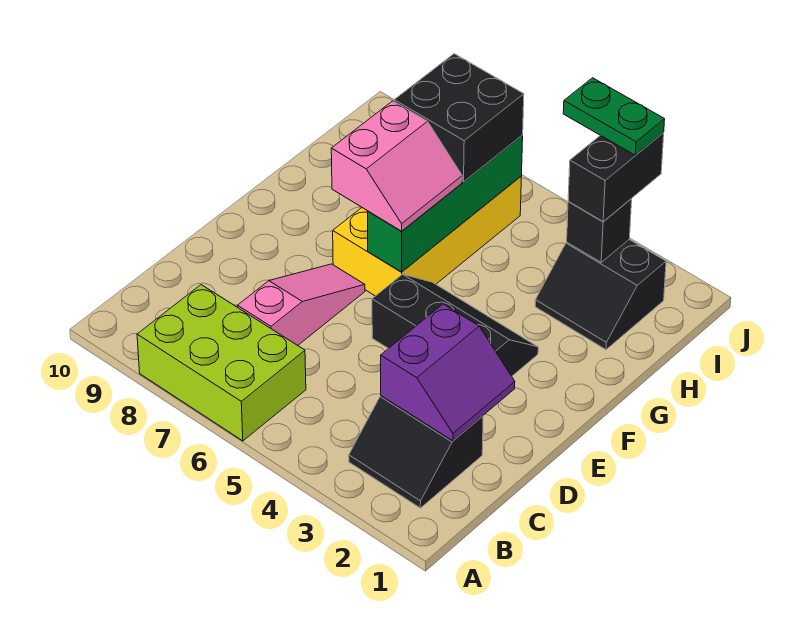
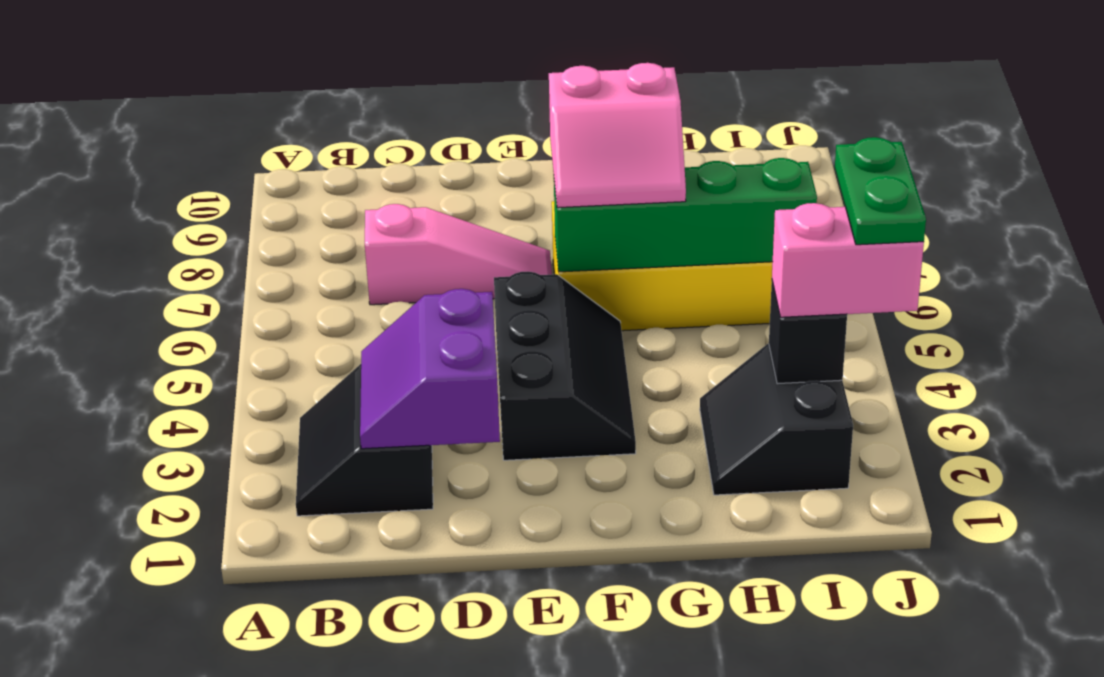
lime brick A6:B8 level 1 -> none
purple slope C2:D3 level 2 top 3 -> purple slope C2:D3 level 2 top D
black brick H6:I7 level 3 -> none
black brick I3:J3 level 3 -> pink brick I3:J3 level 3

